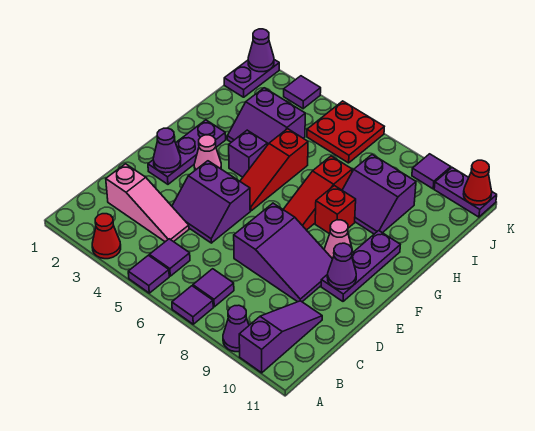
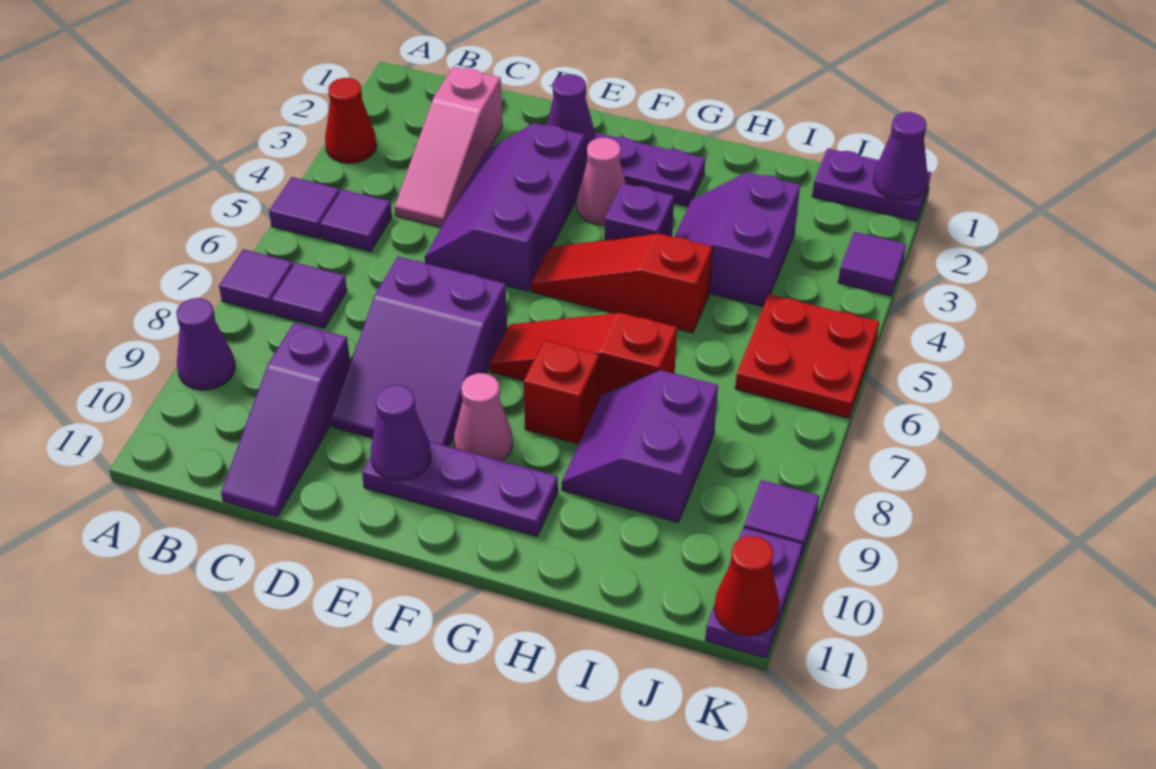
purple slope A10:C10 level 1 top A -> purple slope C9:C11 level 1 top 9
purple slope D4:E5 level 1 top E -> purple slope D3:E5 level 1 top E

